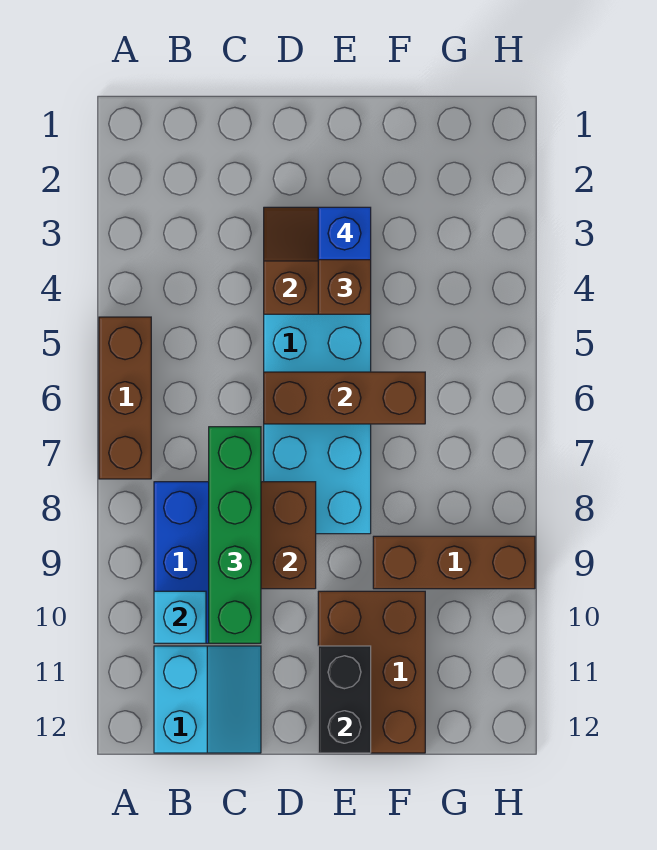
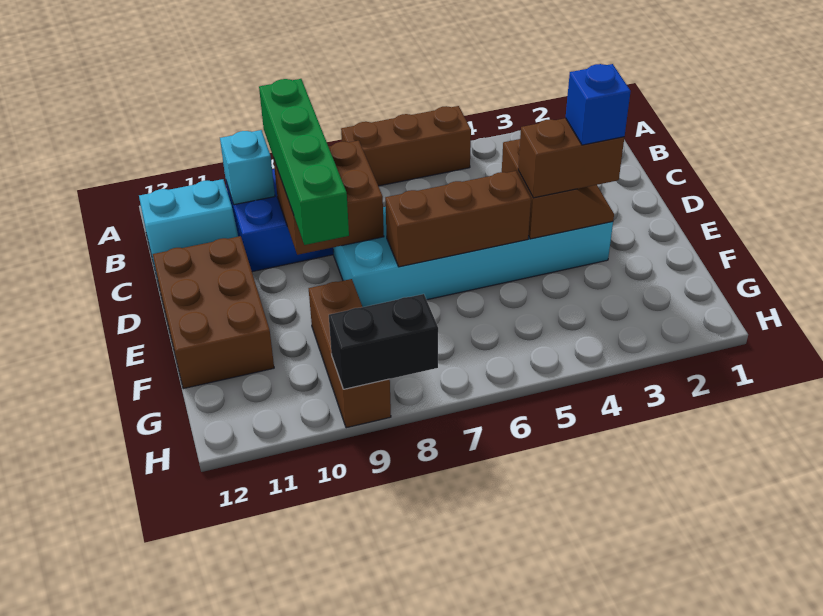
green brick C7:C10 level 3 -> green brick B9:E9 level 3
brown brick D6:F6 level 2 -> brown brick E5:E7 level 2
brown brick E10:F12 level 1 -> brown brick D11:F12 level 1
black brick E11:E12 level 2 -> black brick H8:H9 level 2

